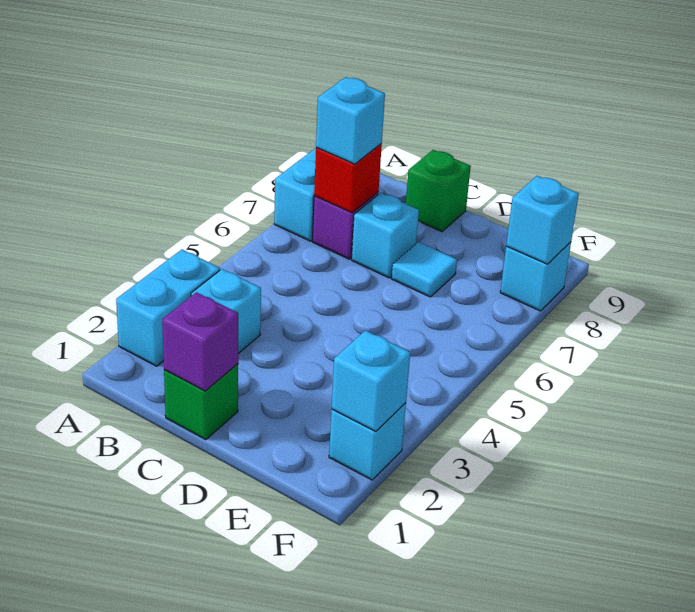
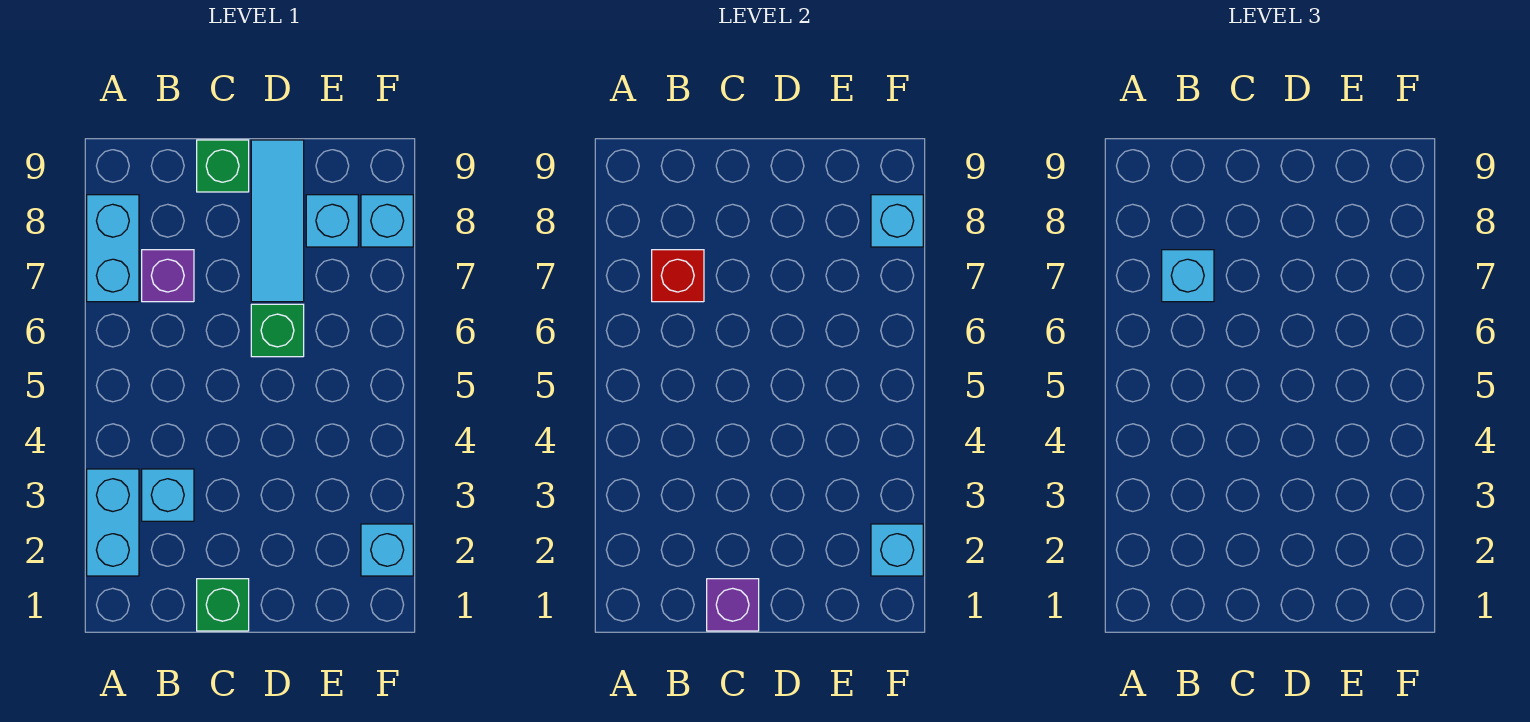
cyan brick C7 level 1 -> cyan brick E8 level 1
none -> green brick D6 level 1
cyan tile D7 level 1 -> cyan tile D7:D9 level 1

